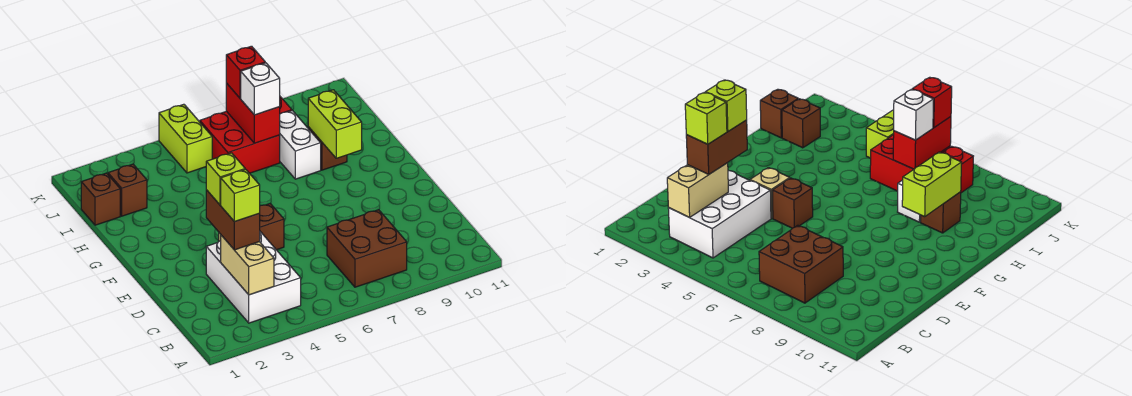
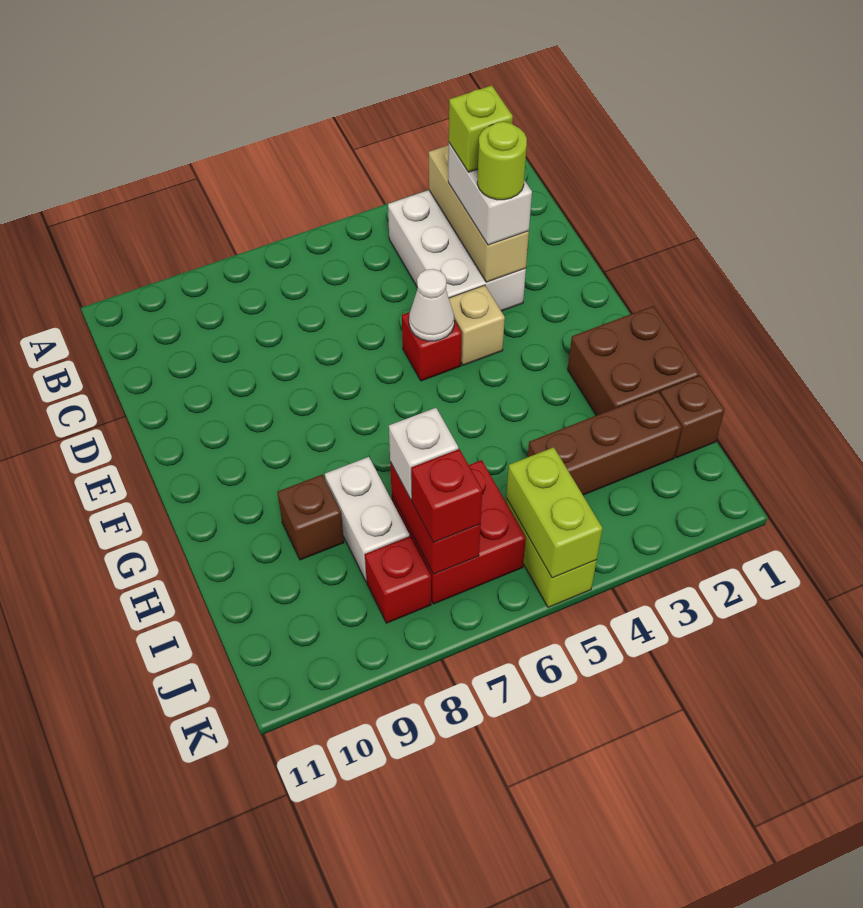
tan brick B3:C3 level 2 -> tan brick B3:D3 level 2
brown brick B7:C8 level 1 -> brown brick G1:H2 level 1
brown brick C3:D3 level 3 -> white brick C3:D3 level 3
lime brick D3 level 4 -> lime round brick D3 level 4
brown brick E5 level 1 -> red brick E5 level 1
none -> white cone E5 level 2
lime brick G9:H9 level 2 -> lime brick J5:K5 level 2
brown brick I2 level 1 -> brown brick I2:I4 level 1

